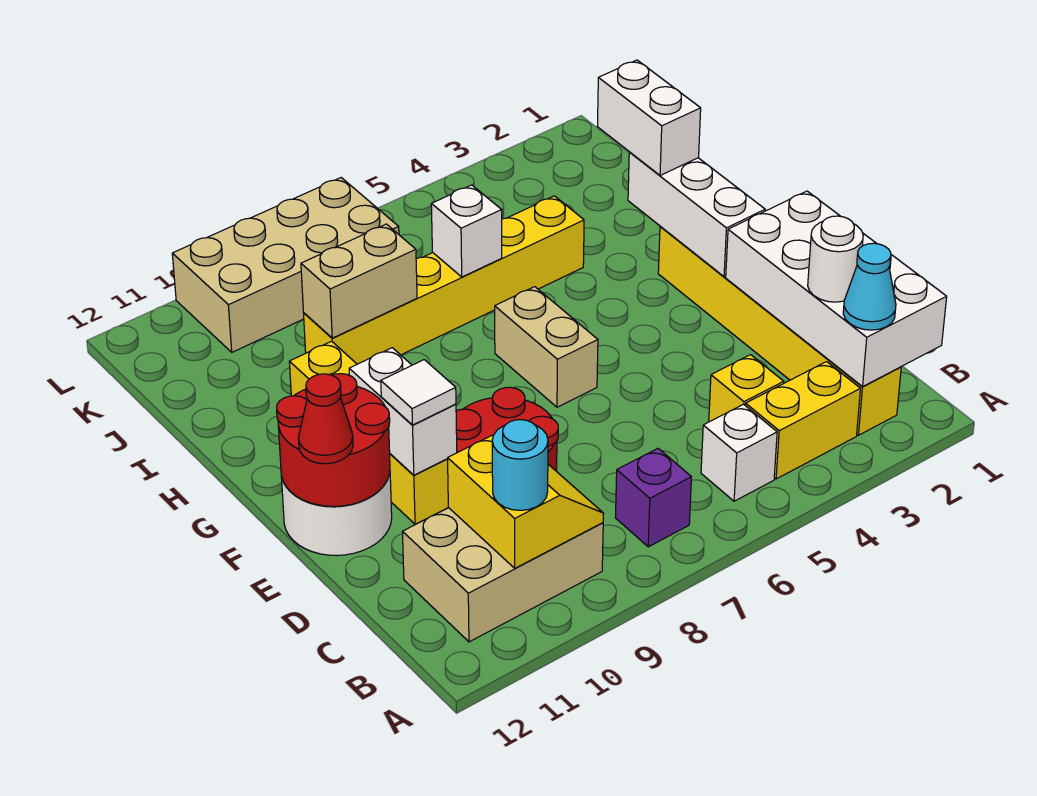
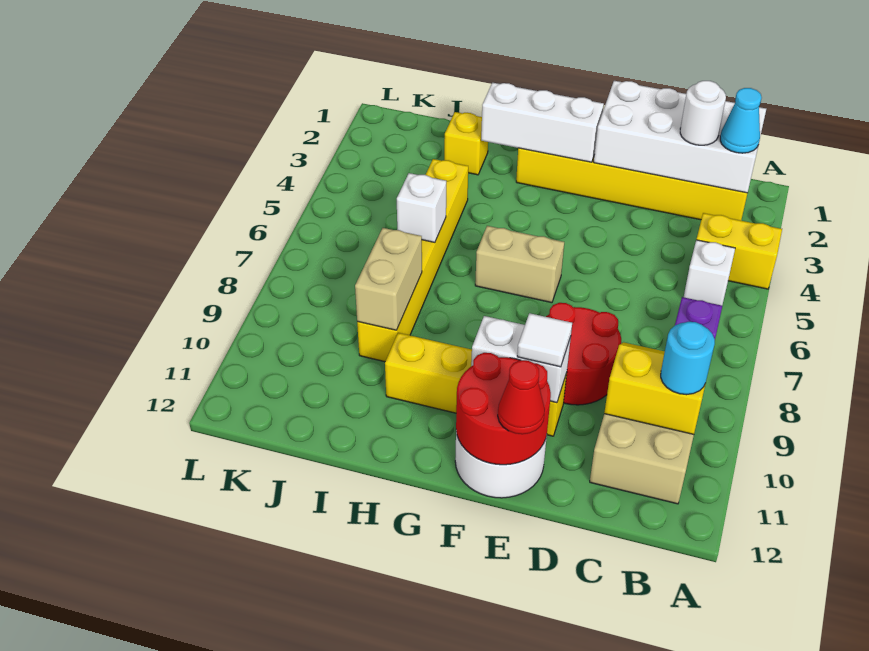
yellow brick B3:B4 level 1 -> yellow brick A4:B4 level 1
yellow brick C4 level 1 -> yellow brick I2 level 1
white brick H2:I2 level 3 -> none
tan brick K7:L10 level 1 -> none

